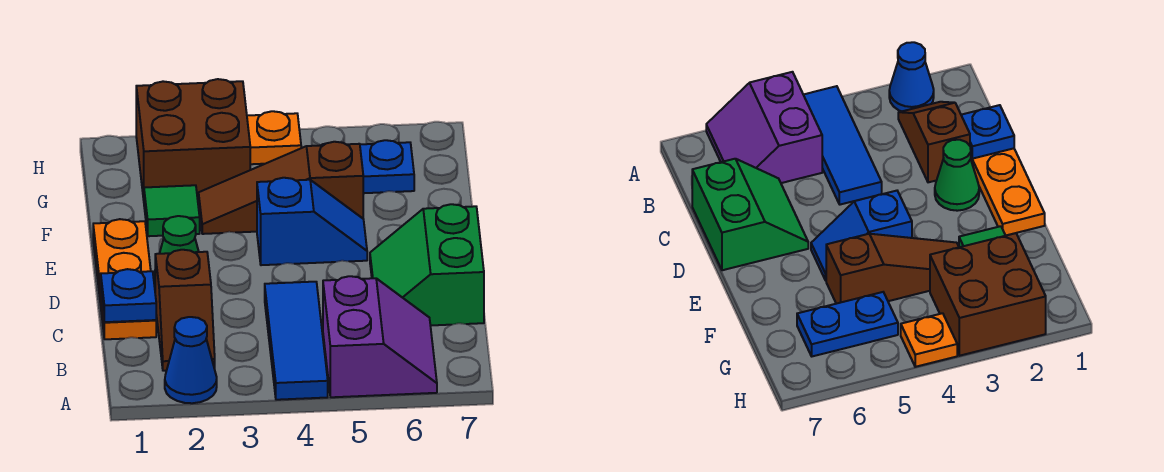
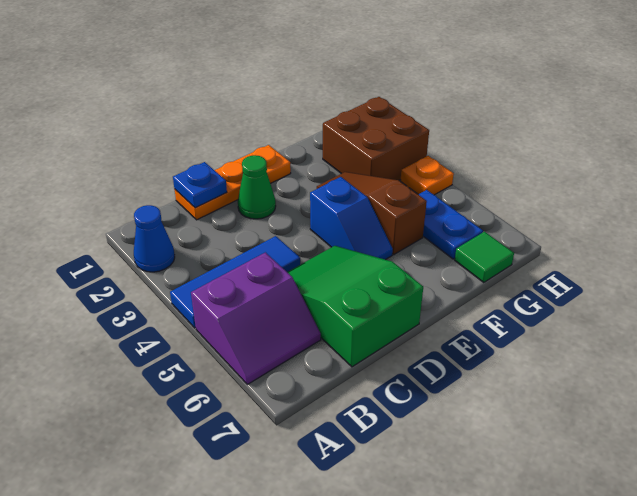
brown slope B2:C2 level 1 top C -> none
green slope C6:D7 level 1 top 7 -> green slope C5:D7 level 1 top 7
green tile F2 level 1 -> green tile G7 level 1

